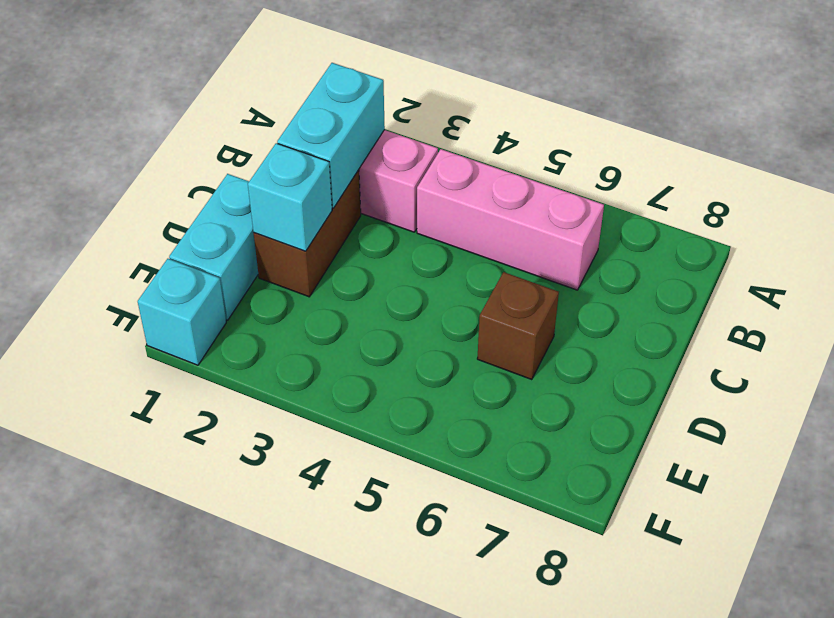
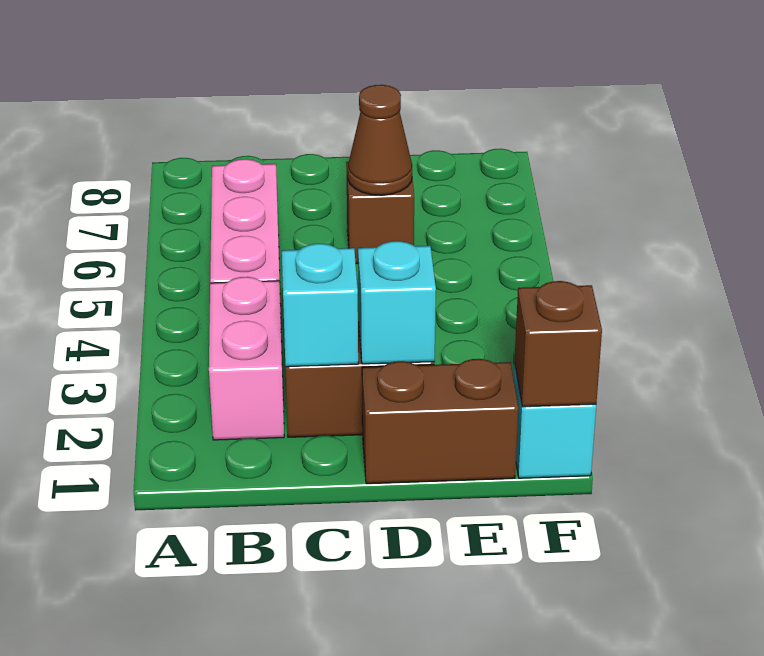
cyan brick B2:C2 level 2 -> cyan brick C2 level 2
cyan brick D1:E1 level 1 -> brown brick D1:E1 level 1
none -> brown cone D6 level 2
none -> brown brick F1 level 2

